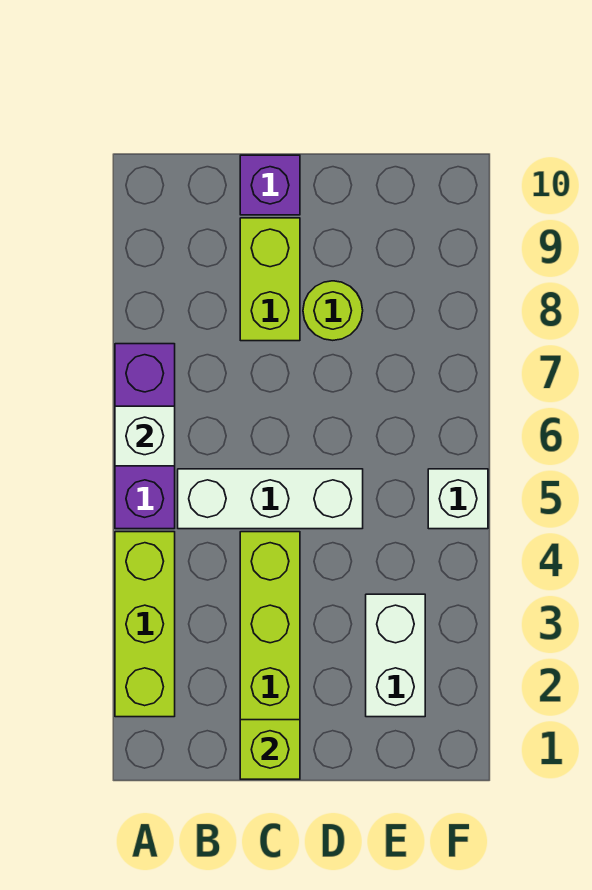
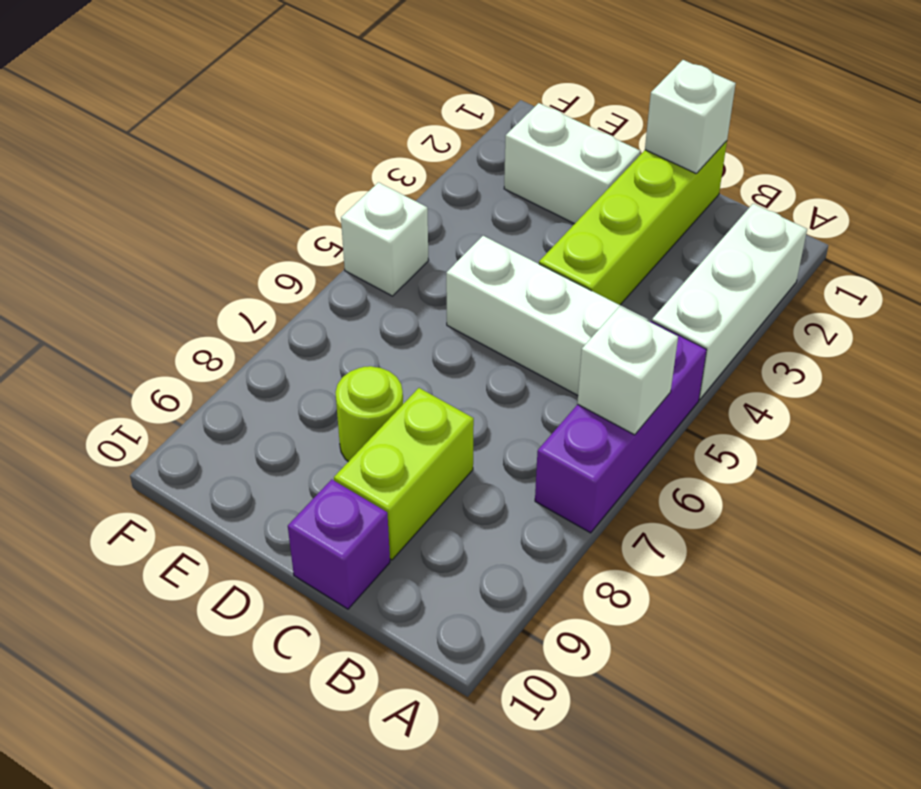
lime brick A2:A4 level 1 -> white brick A2:A4 level 1
lime brick C1 level 2 -> white brick C1 level 2
white brick E2:E3 level 1 -> white brick D2:E2 level 1

